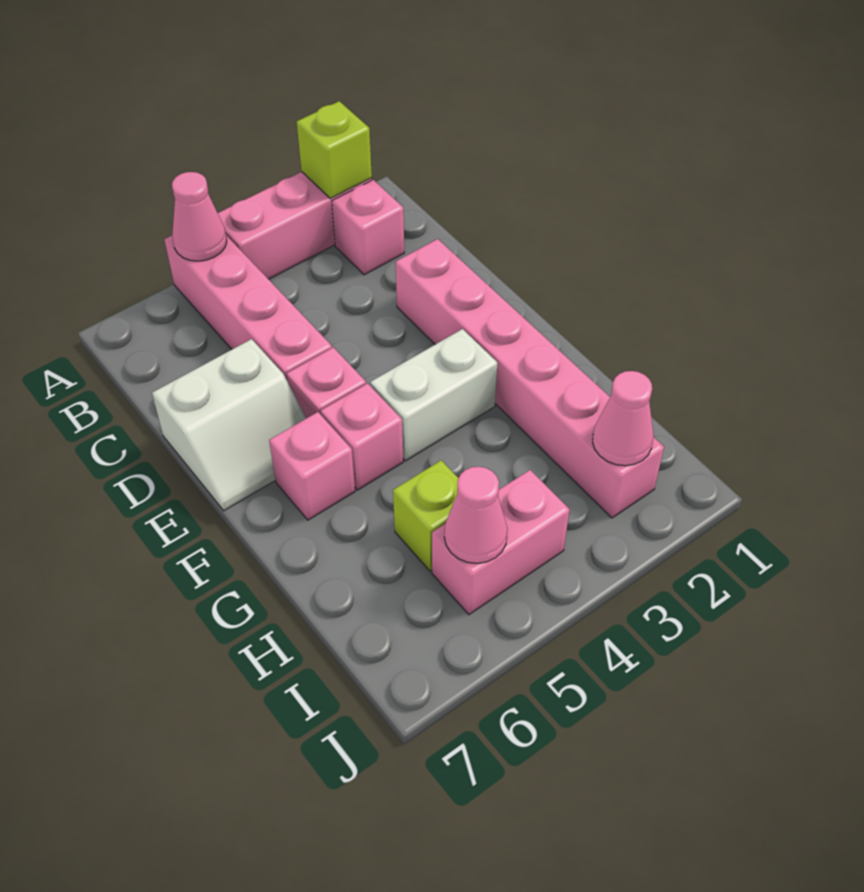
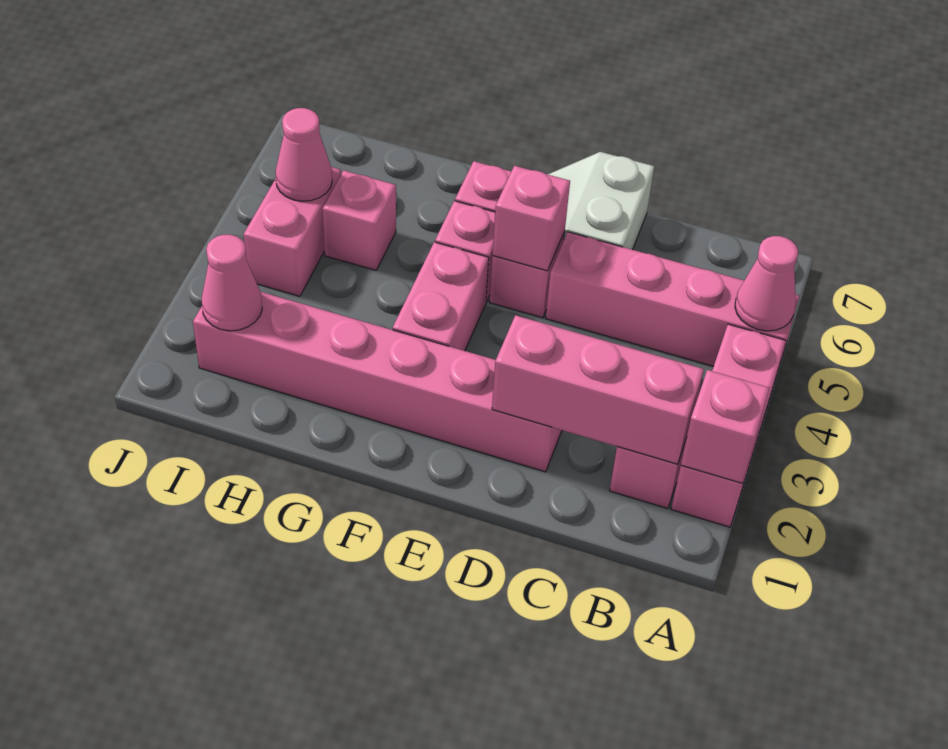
lime brick A2 level 2 -> pink brick A2 level 2
none -> pink brick B2:D2 level 2
none -> pink brick E5 level 2
white brick F3:F4 level 1 -> pink brick F3:F4 level 1
lime brick H5 level 1 -> pink brick H5 level 1

